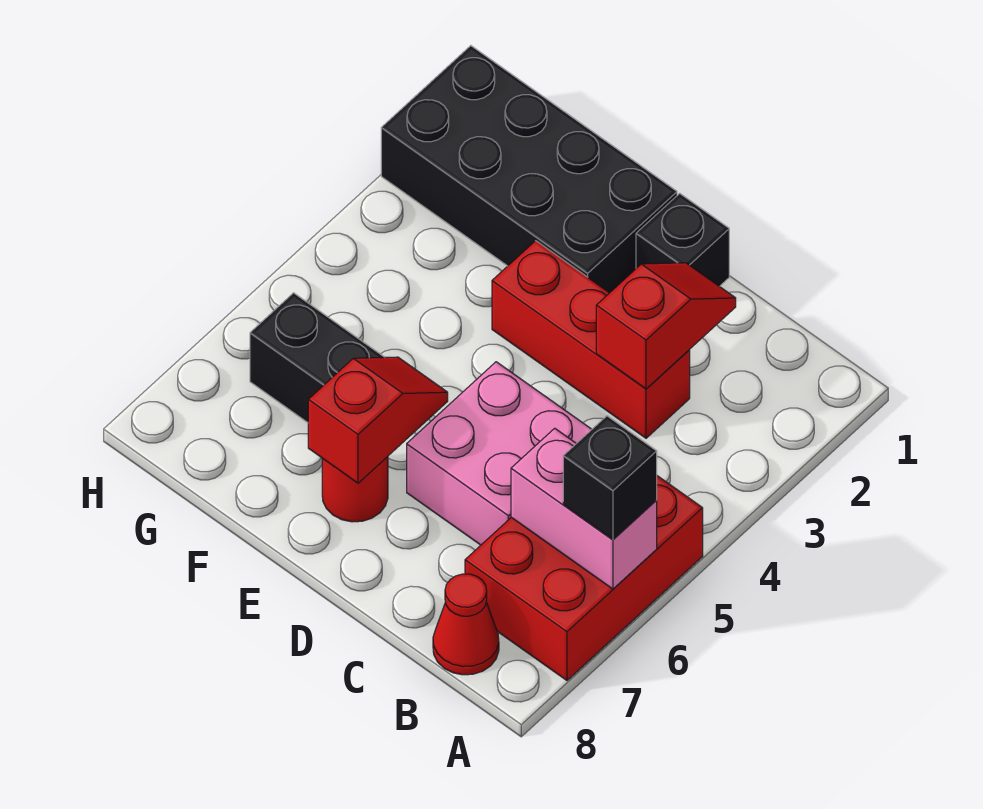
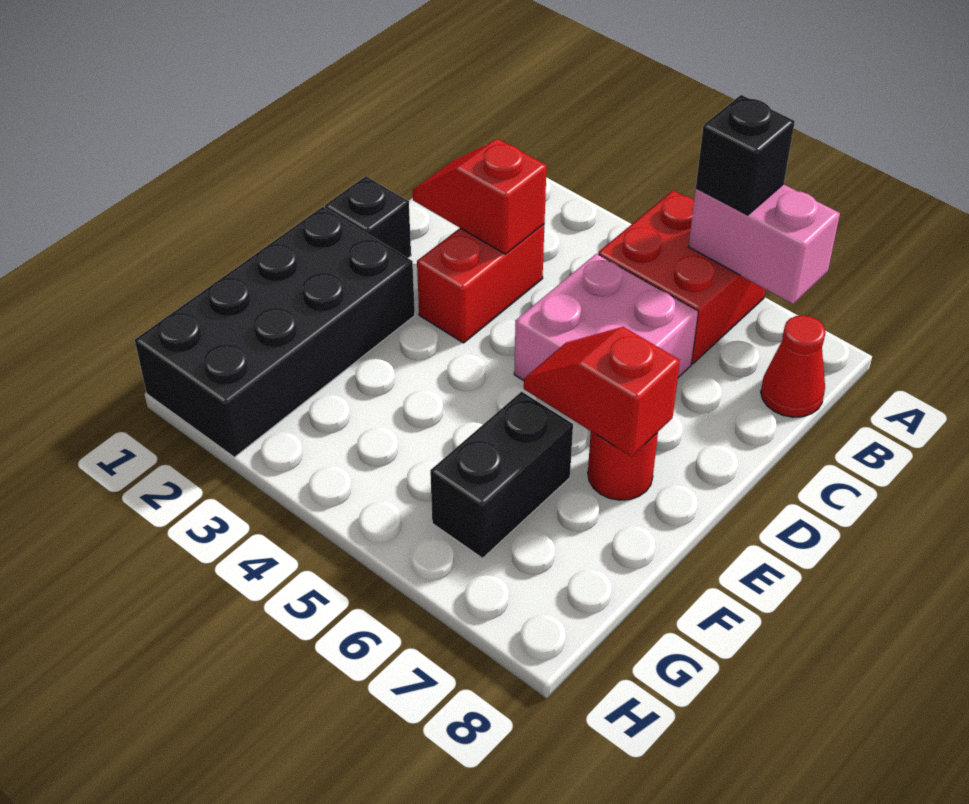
red brick A5:B7 level 1 -> red brick A5:B6 level 1
pink brick A6:B6 level 2 -> pink brick A6:A7 level 2
red brick C3:E3 level 1 -> red brick C3:D3 level 1

